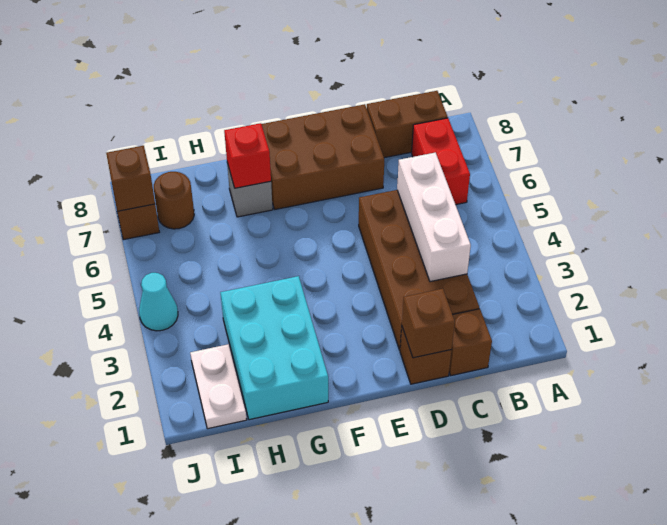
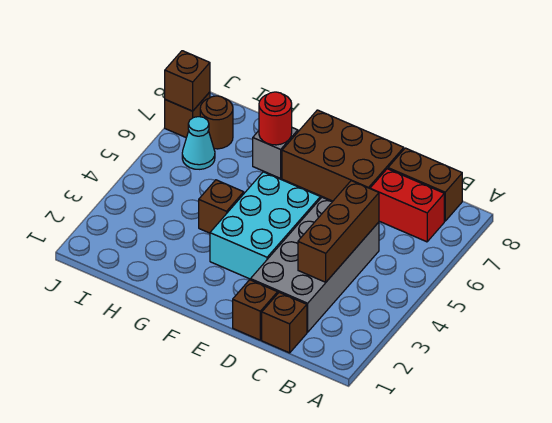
red brick B6:B7 level 1 -> red brick B7:C7 level 1
brown brick C2:D5 level 1 -> grey brick C2:D5 level 1
white brick C3:C5 level 2 -> brown brick C3:C5 level 2
brown brick D1 level 2 -> brown brick G4 level 1
cyan brick G1:H3 level 1 -> cyan brick E3:F5 level 1
red brick G7 level 2 -> red round brick G7 level 2
white plate I1:I2 level 1 -> none
cyan cone J4 level 1 -> cyan cone I6 level 1

